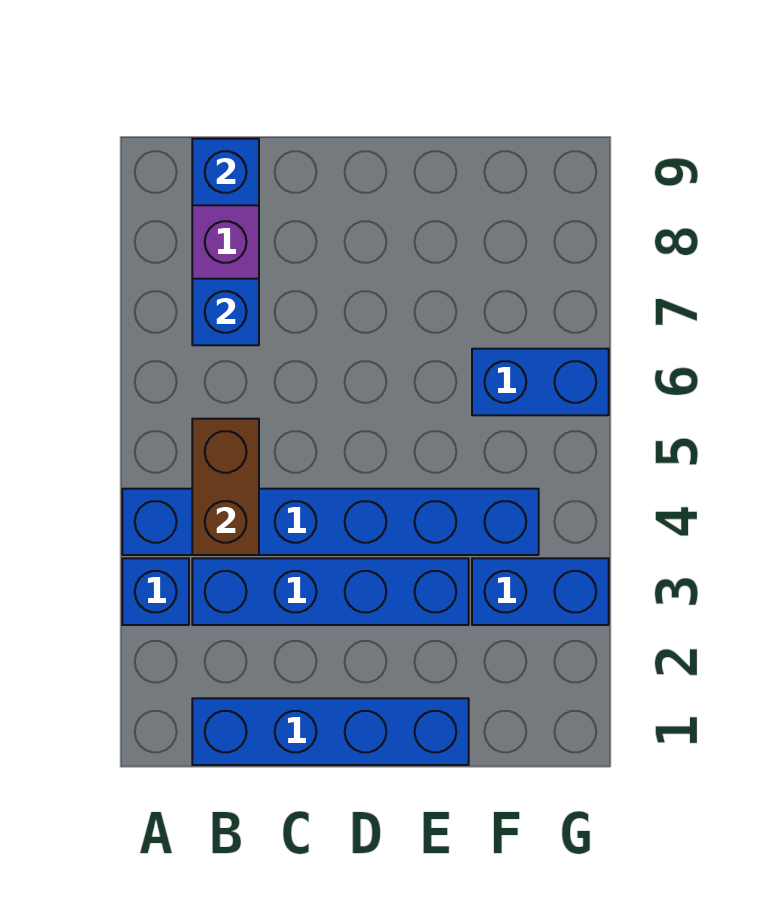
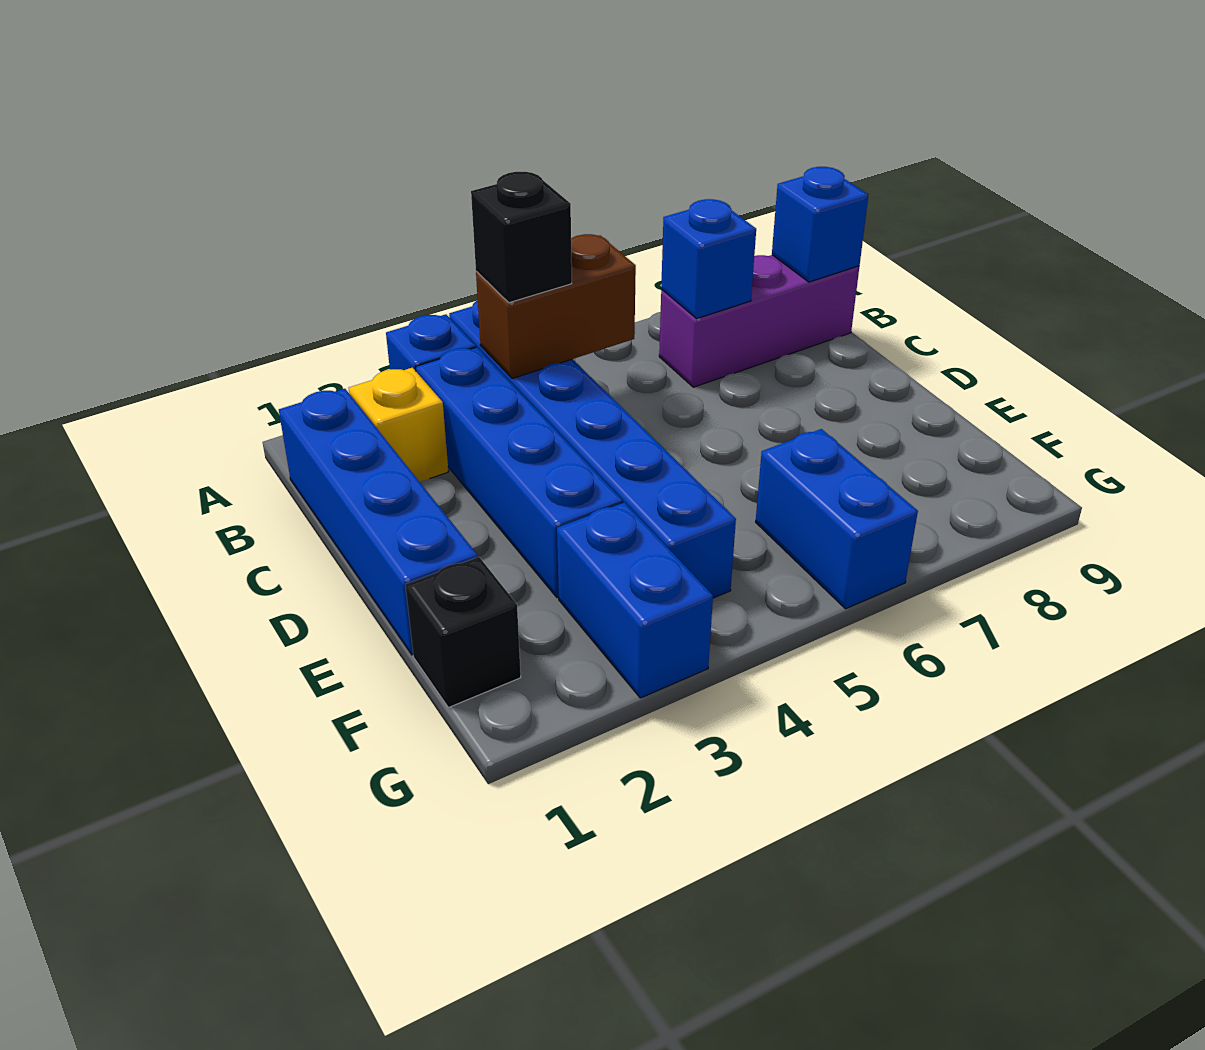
none -> yellow brick B2 level 1
none -> black brick B4 level 3
none -> black brick F1 level 1

